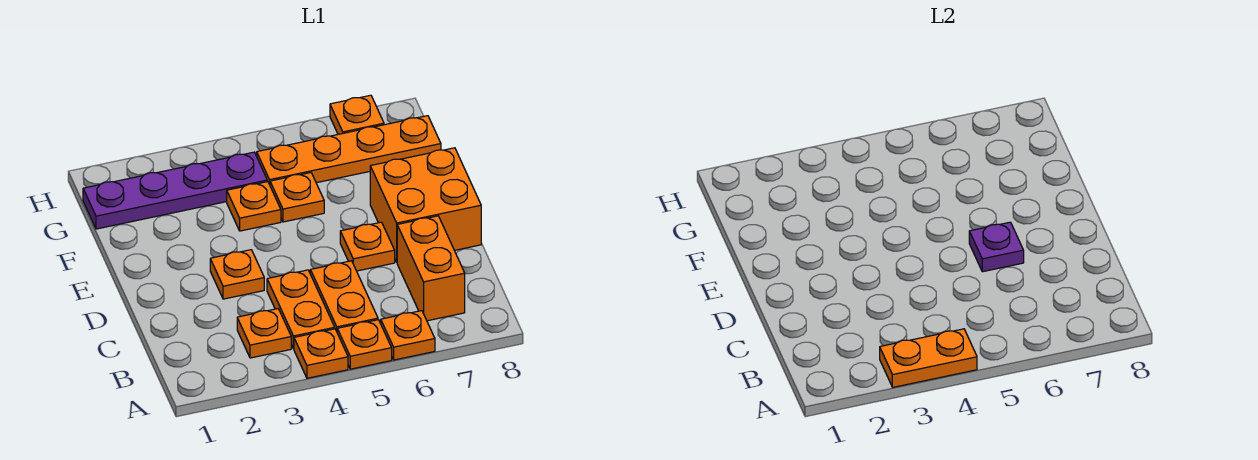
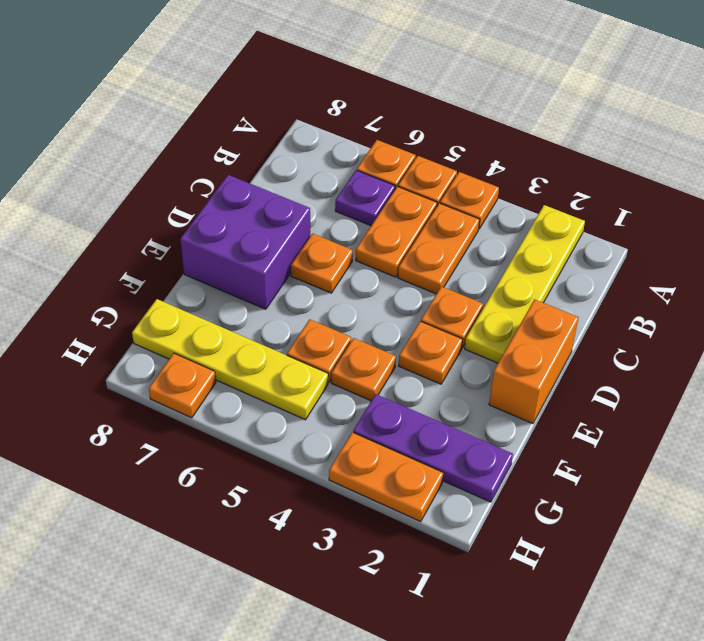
none -> yellow plate A2:D2 level 1
orange plate A3:A4 level 2 -> orange plate H2:H3 level 1
orange plate B3 level 1 -> orange plate E3 level 1
orange brick B7:C7 level 1 -> orange brick D1:E1 level 1
purple plate D6 level 2 -> purple plate B6 level 1
orange brick D7:E8 level 1 -> purple brick D7:E8 level 1
purple plate G1:G4 level 1 -> purple plate G1:G3 level 1
orange plate G5:G8 level 1 -> yellow plate G5:G8 level 1

